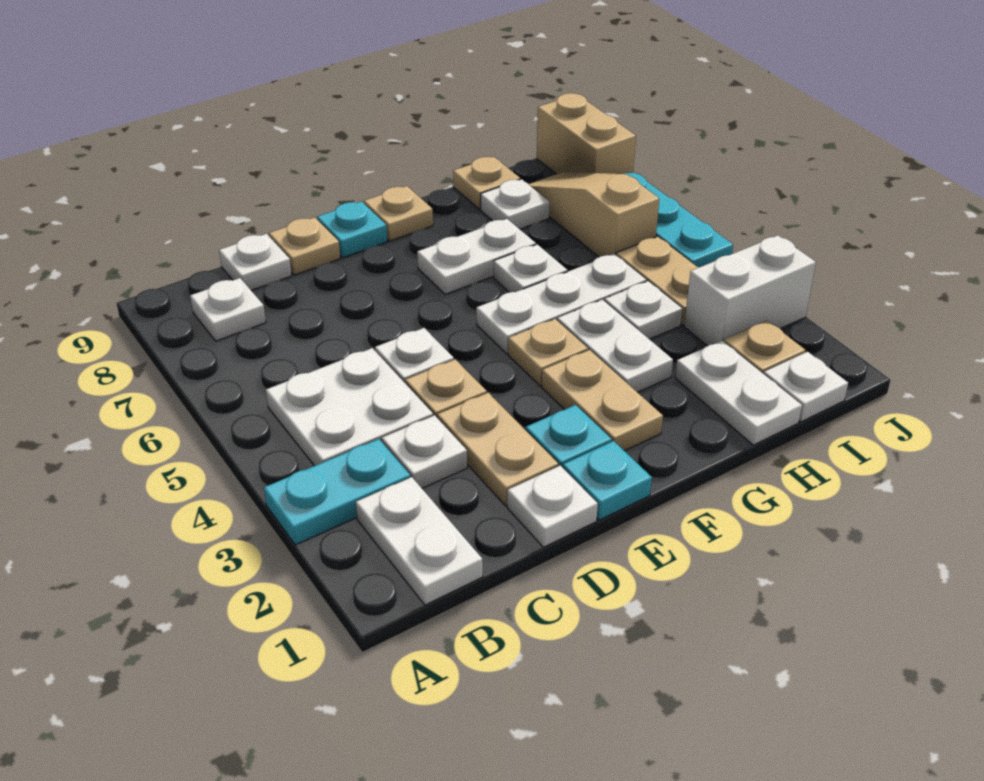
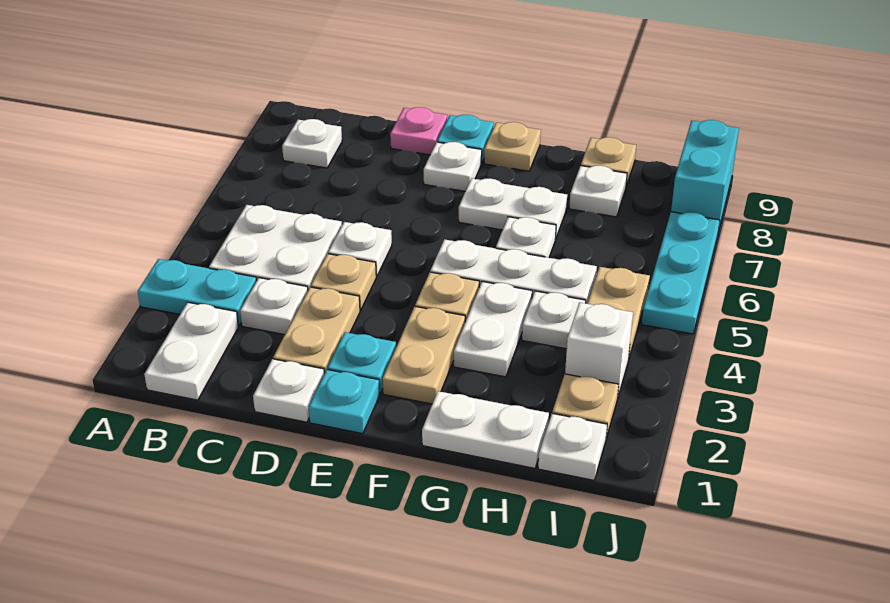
white plate C9 level 1 -> white plate E8 level 1
tan plate D9 level 1 -> pink plate D9 level 1
white plate H1:H2 level 1 -> white plate G1:H1 level 1
white brick I3:J3 level 1 -> white brick I3 level 1
tan slope I6:I8 level 1 top 6 -> none
tan brick J8:J9 level 1 -> cyan brick J8:J9 level 1

